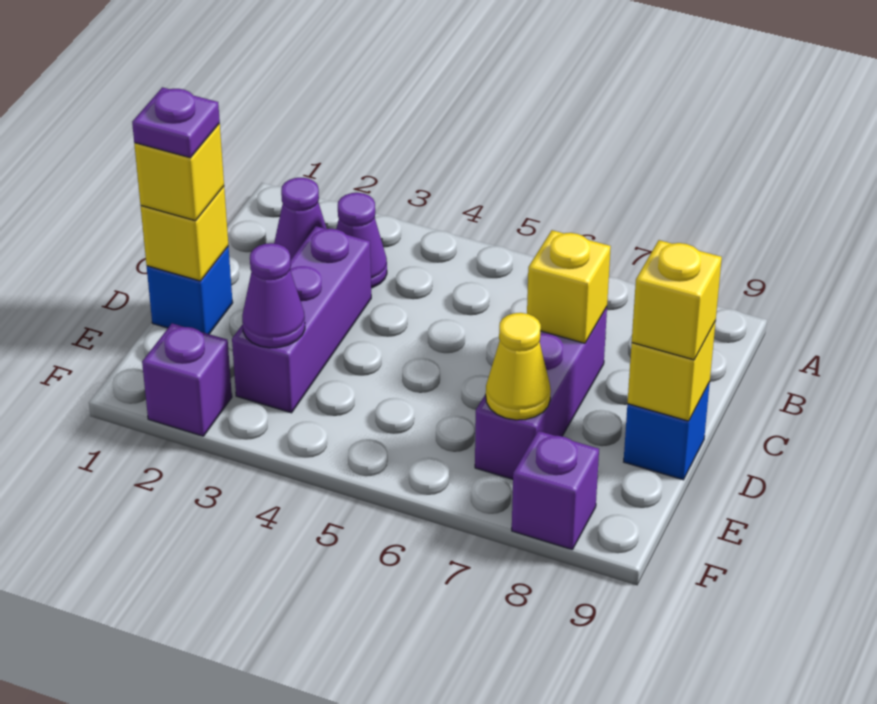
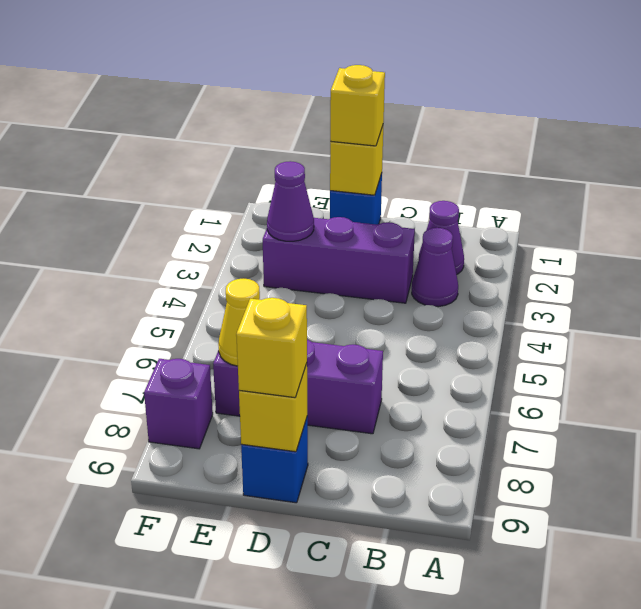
yellow brick C7 level 2 -> none
purple plate D1 level 4 -> none
purple brick F2 level 1 -> none

